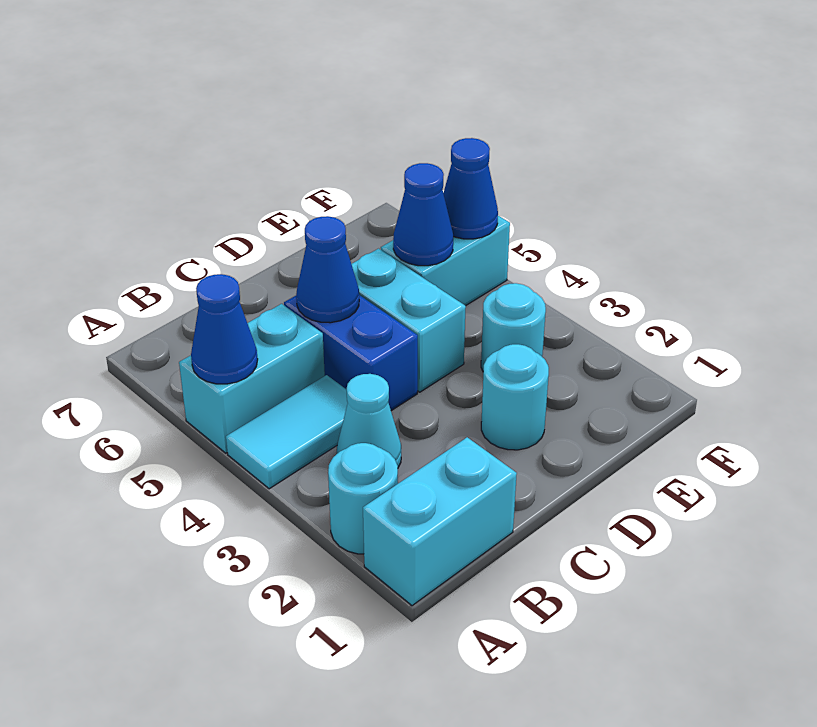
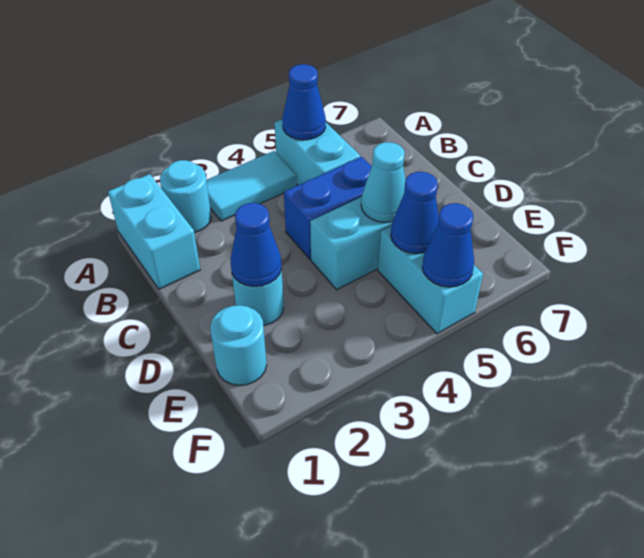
cyan tile A4:B4 level 1 -> cyan tile A3:A4 level 1
cyan cone B3 level 1 -> cyan cone D5 level 2
blue cone C5 level 2 -> blue cone D2 level 2
cyan round brick E3 level 1 -> cyan round brick E1 level 1

